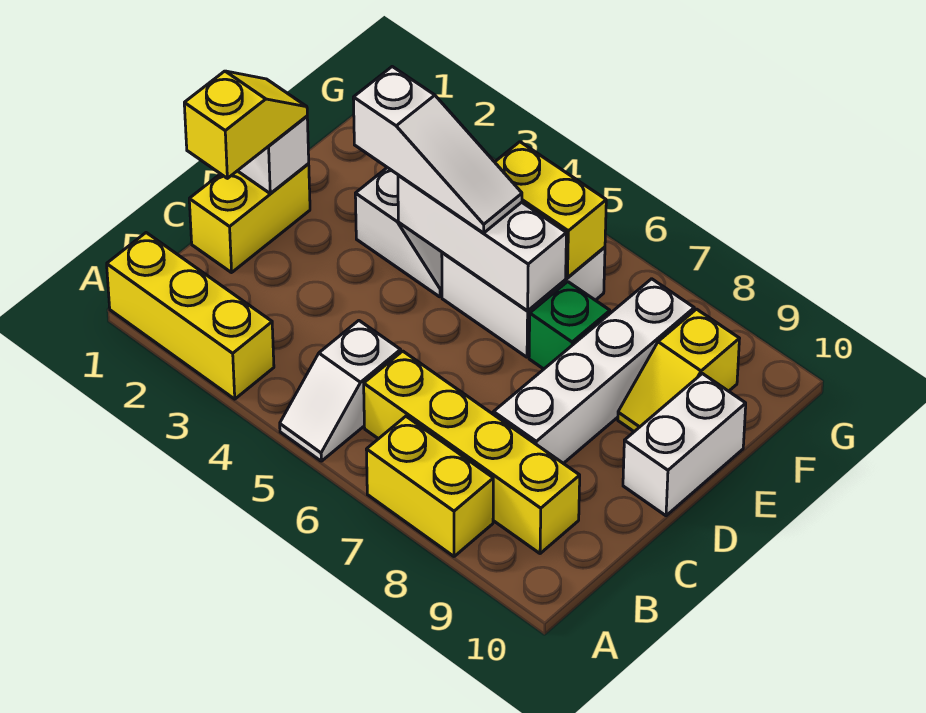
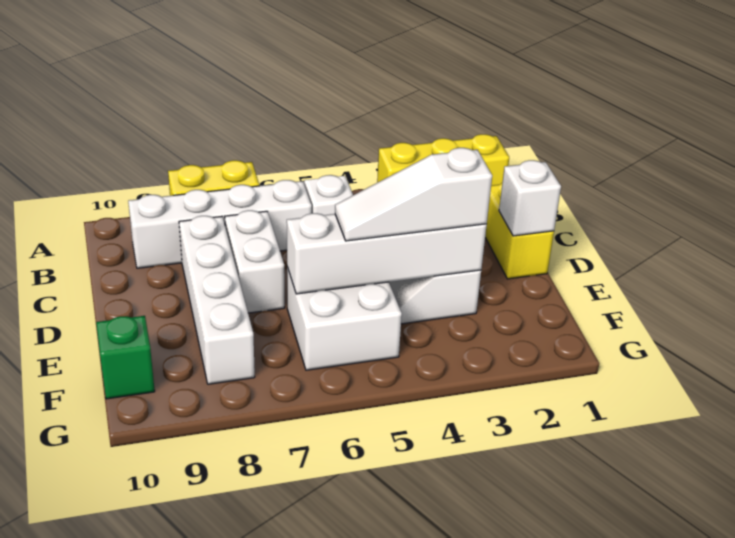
yellow brick B6:B9 level 1 -> white brick B6:B9 level 1
yellow slope C1:D1 level 3 top C -> none
white brick D10:E10 level 1 -> white brick C7:D7 level 1
white brick E4:E6 level 2 -> white brick E3:E6 level 2
green brick E7 level 1 -> green brick F10 level 1
yellow slope E9:F9 level 1 top F -> none
yellow brick F5:F6 level 2 -> none

